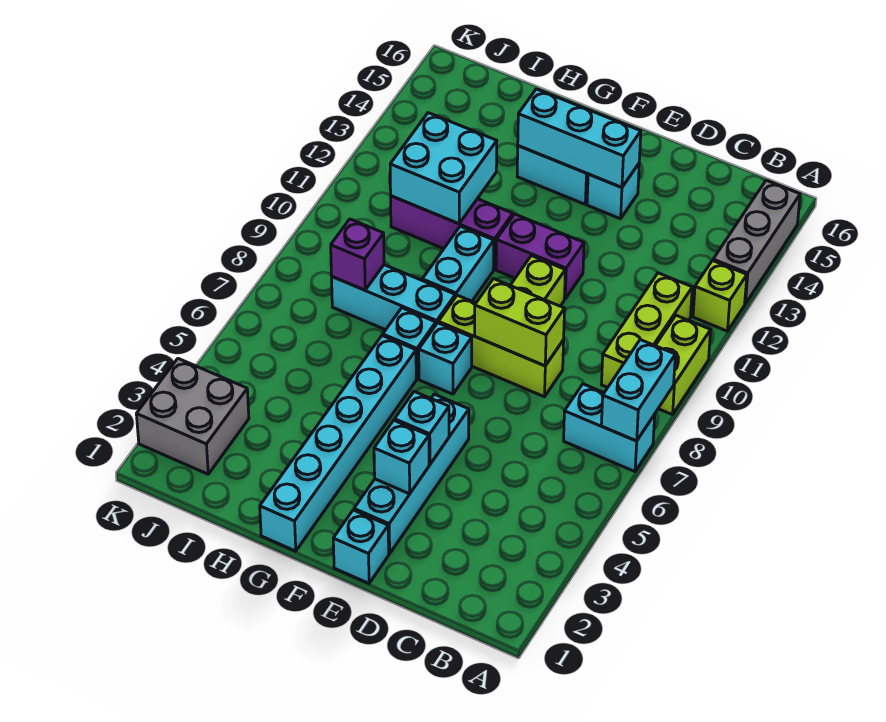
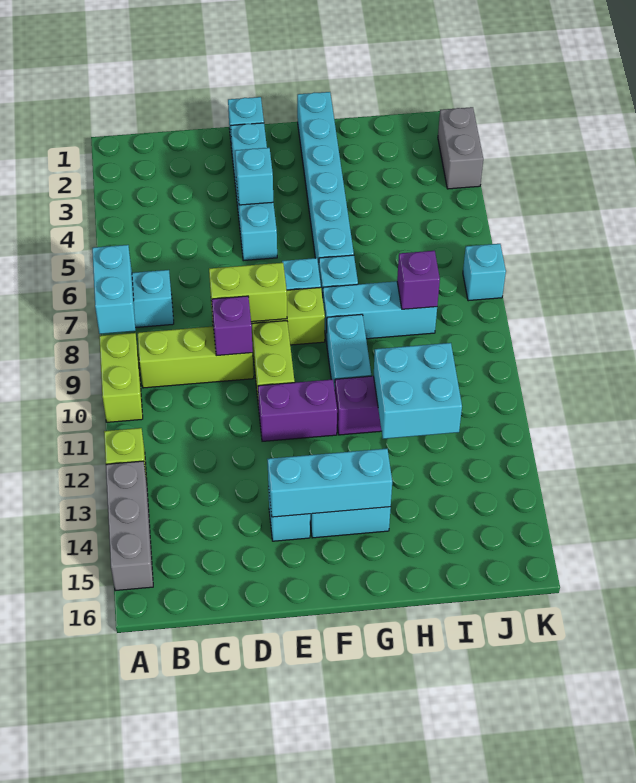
lime brick B9:B11 level 1 -> lime brick B9:D9 level 1
none -> purple brick D9 level 2
cyan brick E3 level 2 -> cyan brick K7 level 1
grey brick J2:K3 level 1 -> grey brick K2:K3 level 1

